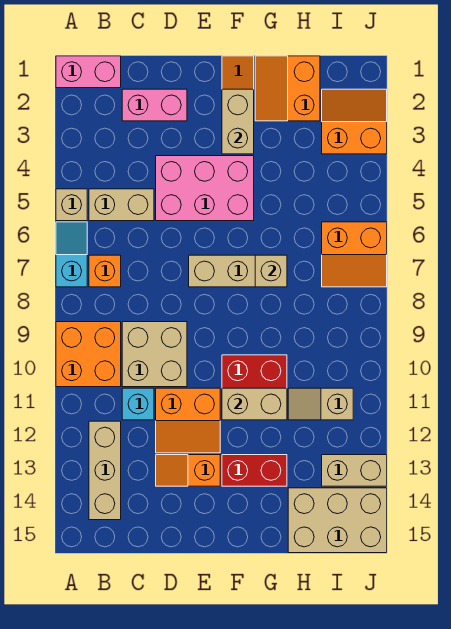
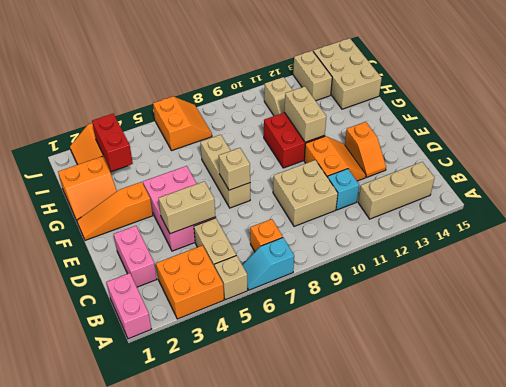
orange brick A9:B10 level 1 -> orange brick A3:B4 level 1
tan brick F2:F3 level 2 -> tan brick D4:D5 level 2
red brick F13:G13 level 1 -> red brick H3:I3 level 2
tan brick G7 level 2 -> tan brick E7 level 2

